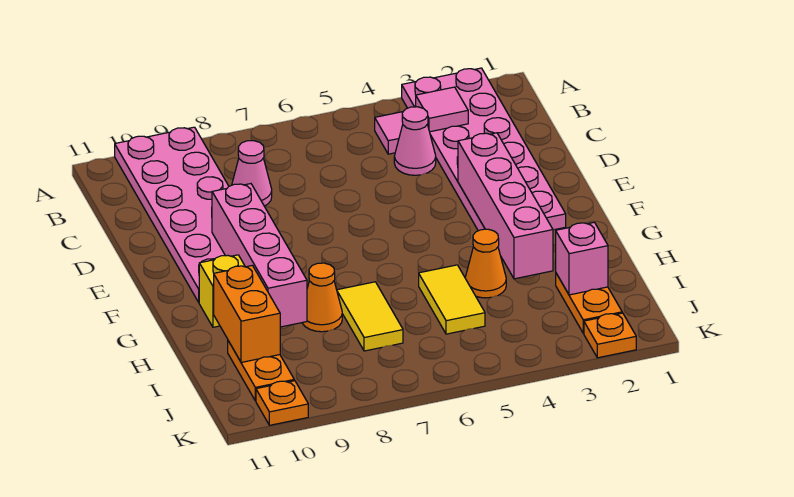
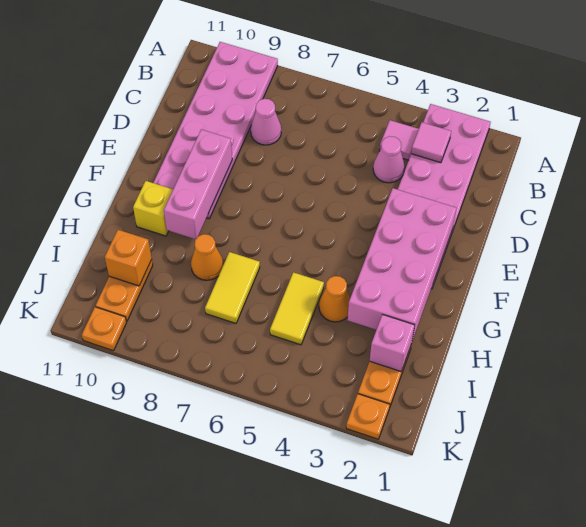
pink brick E3:H3 level 2 -> pink brick E2:H3 level 2
pink brick E9:H9 level 2 -> pink brick E9:G9 level 2
orange brick H10:I10 level 2 -> orange brick I10 level 2

